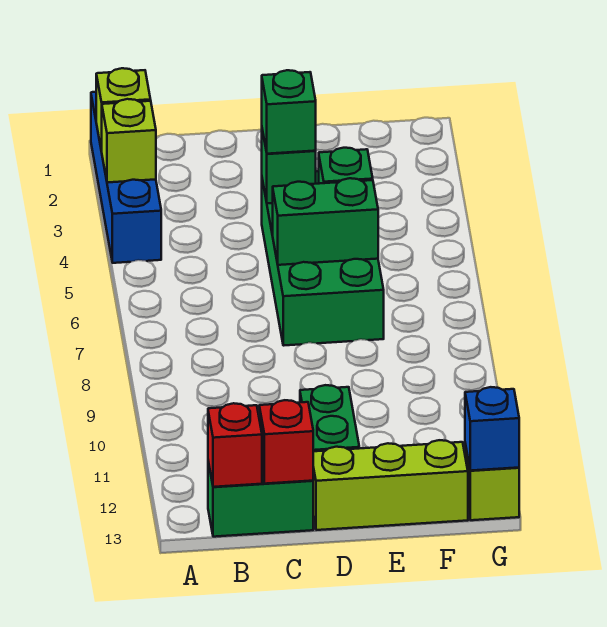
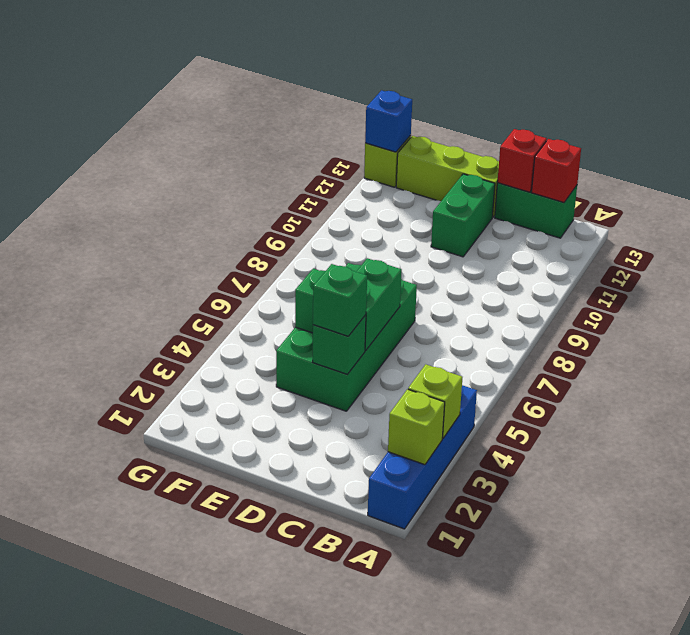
green brick D6:E6 level 2 -> green brick D5:D6 level 2

